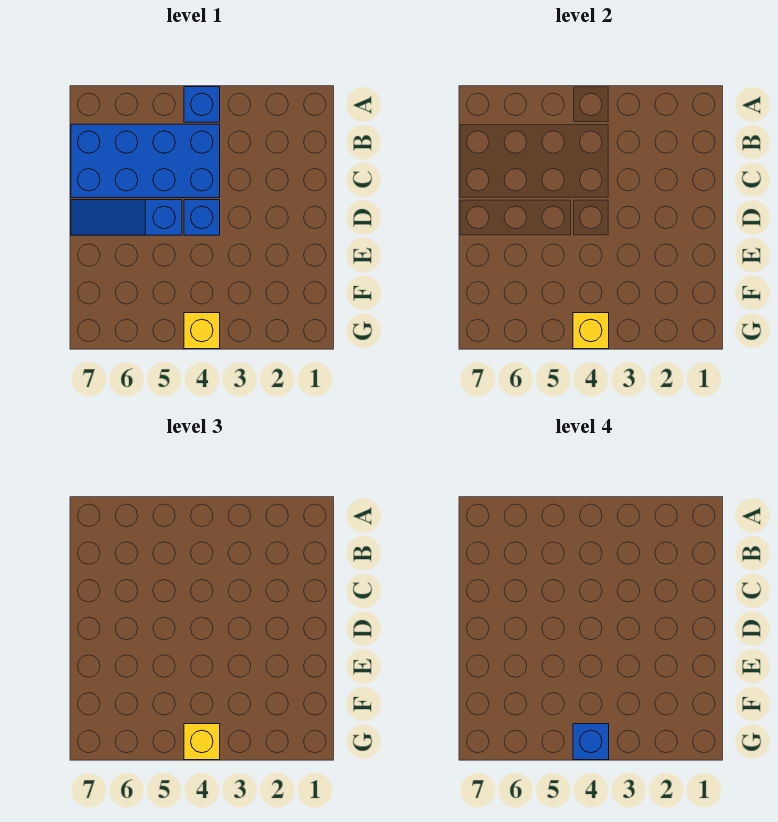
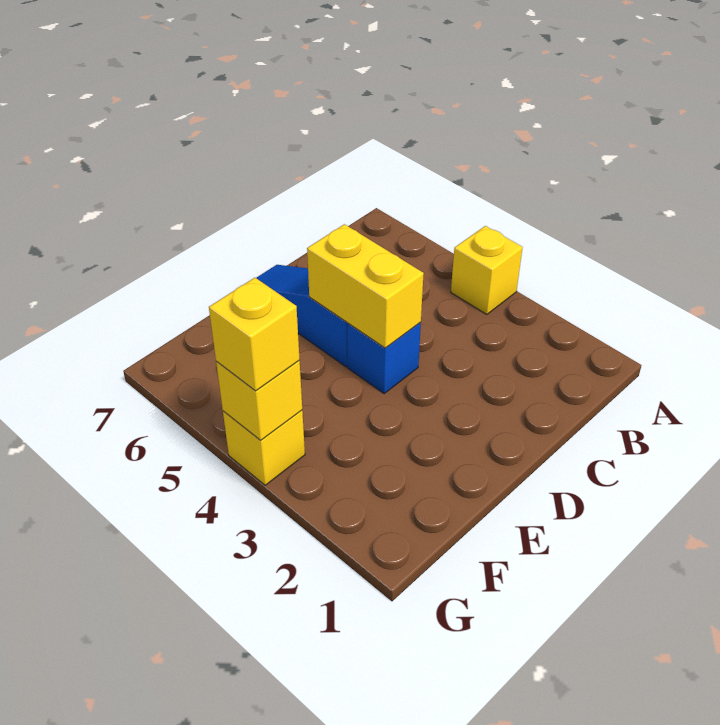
blue brick A4 level 1 -> yellow brick A4 level 1
blue brick B4:C7 level 1 -> none
none -> yellow brick D4:D5 level 2
blue brick G4 level 4 -> none

